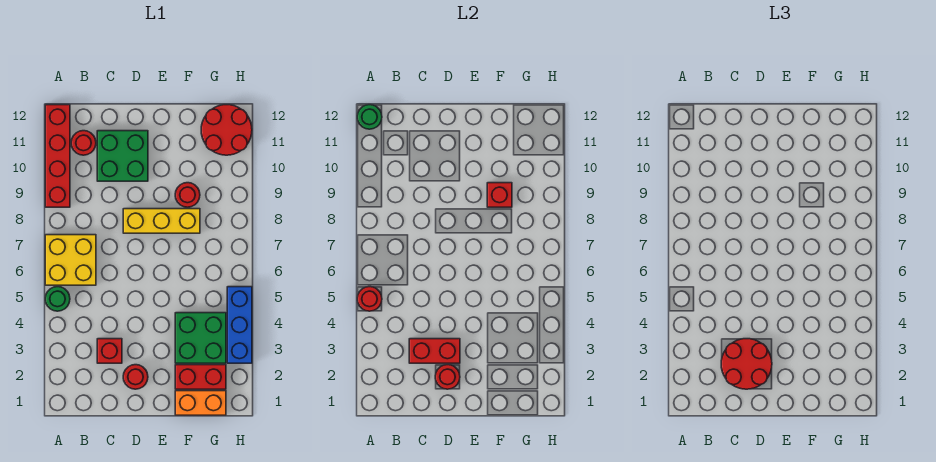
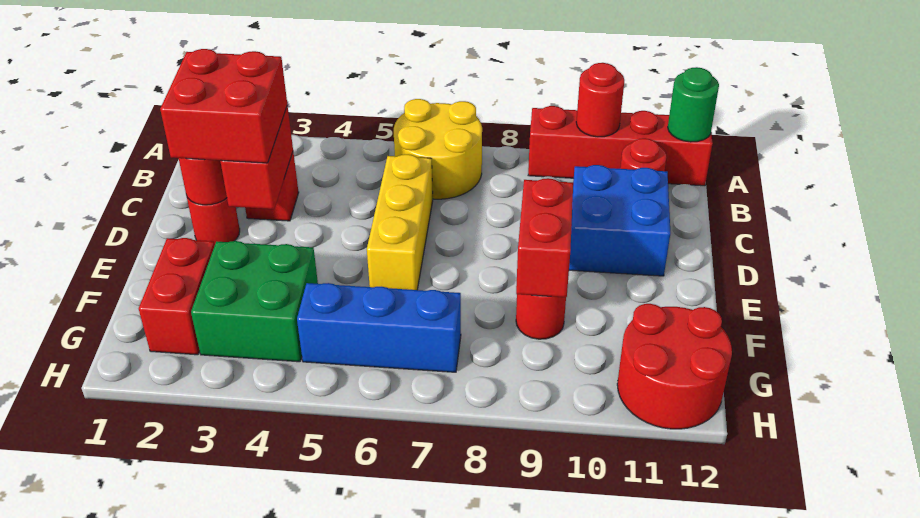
green round brick A5 level 1 -> none
red round brick A5 level 2 -> red round brick A10 level 2
yellow brick A6:B7 level 1 -> yellow round brick A6:B7 level 1
red round brick C2:D3 level 3 -> red brick C2:D3 level 3
green brick C10:D11 level 1 -> blue brick C10:D11 level 1
yellow brick D8:F8 level 1 -> yellow brick C6:E6 level 1
orange brick F1:G1 level 1 -> none
red brick F9 level 2 -> red brick E9:F9 level 2
blue brick H3:H5 level 1 -> blue brick G5:G7 level 1

